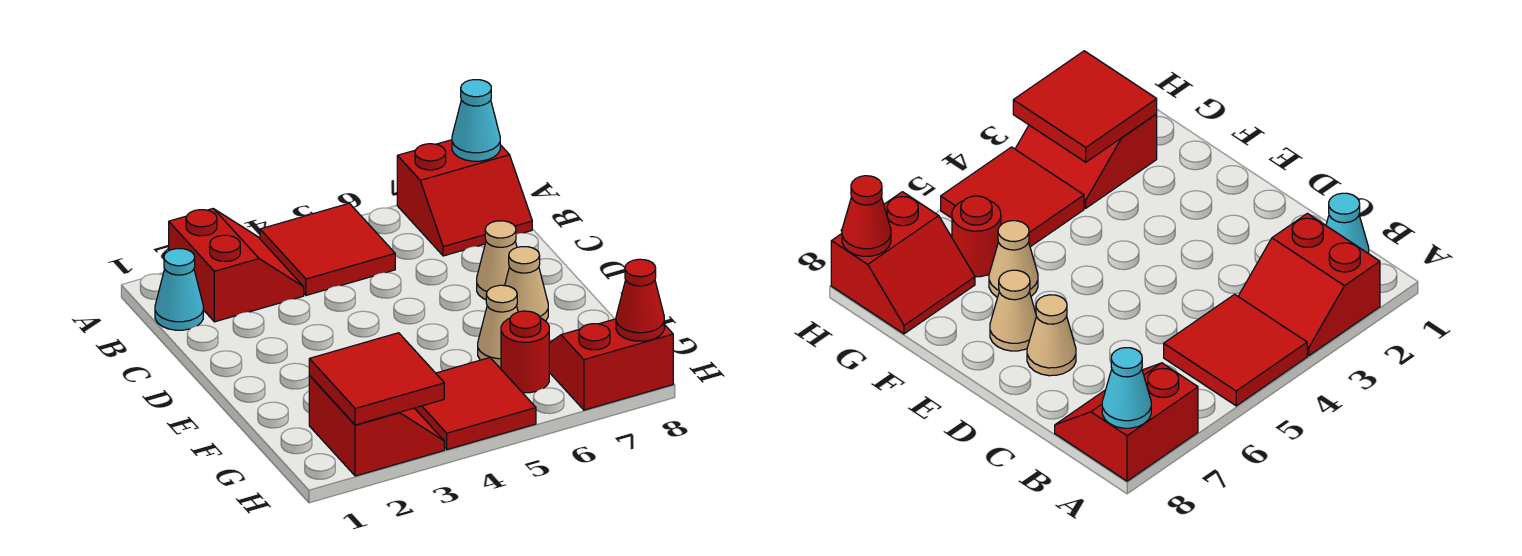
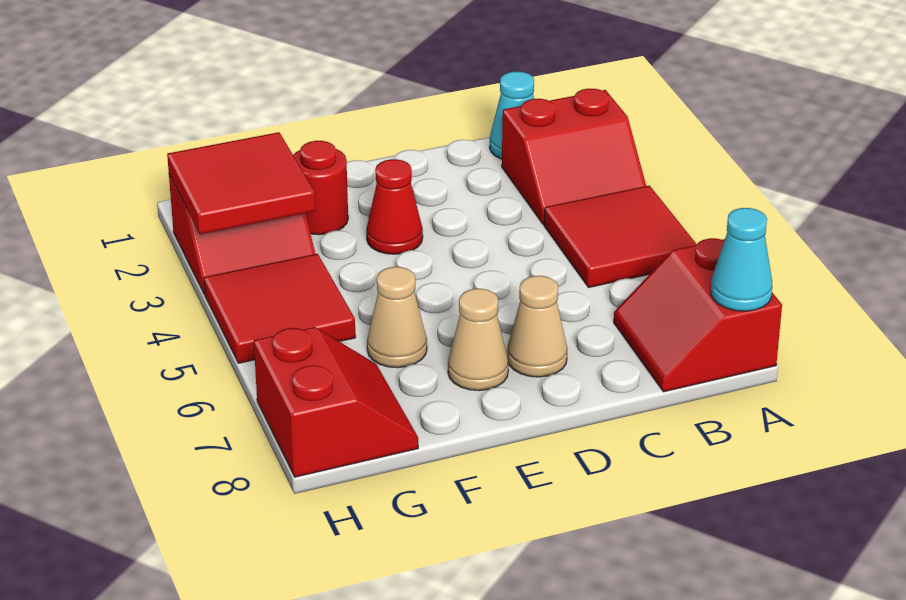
red round brick G6 level 1 -> red round brick F2 level 1
red cone H8 level 2 -> red cone E3 level 1

